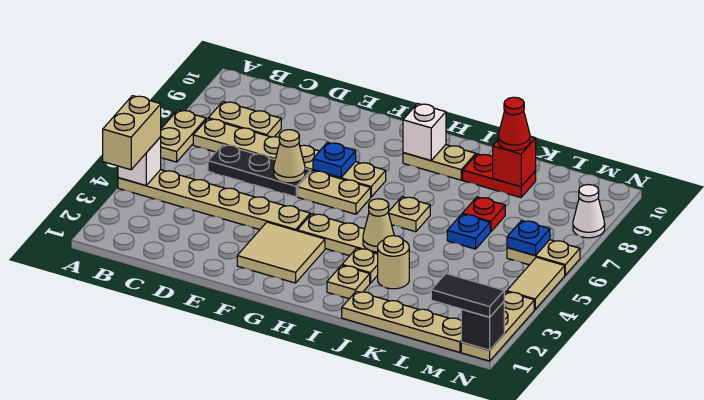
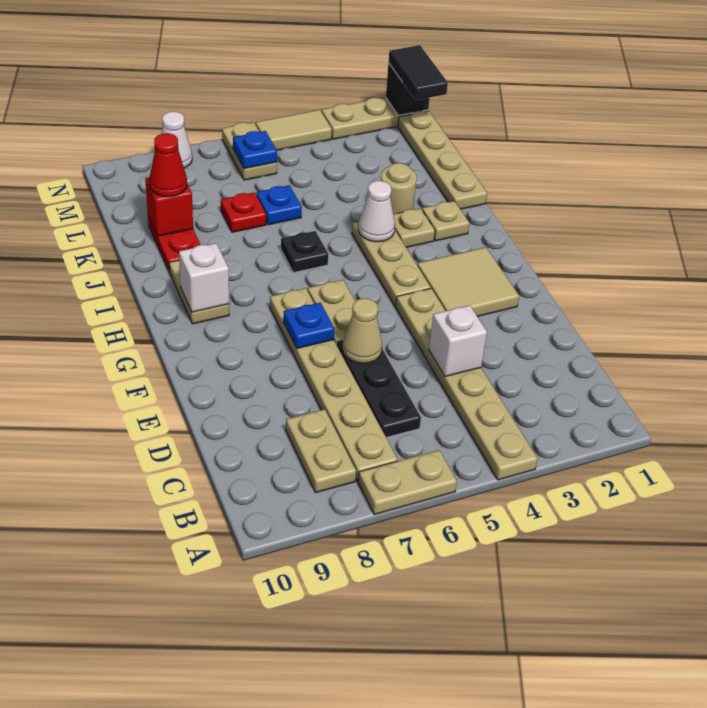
tan brick A3:A4 level 3 -> none
white brick A4 level 2 -> white brick D4 level 2
tan cone I4 level 2 -> white cone I4 level 2
tan plate I6 level 1 -> black plate I6 level 1

